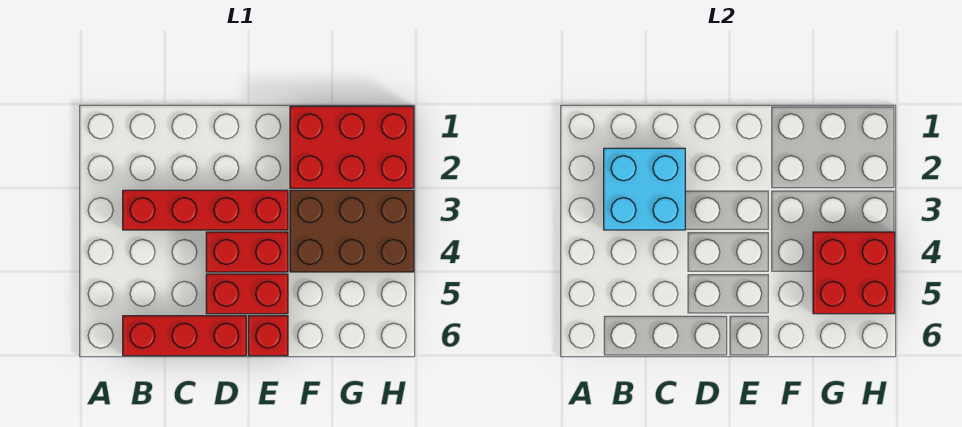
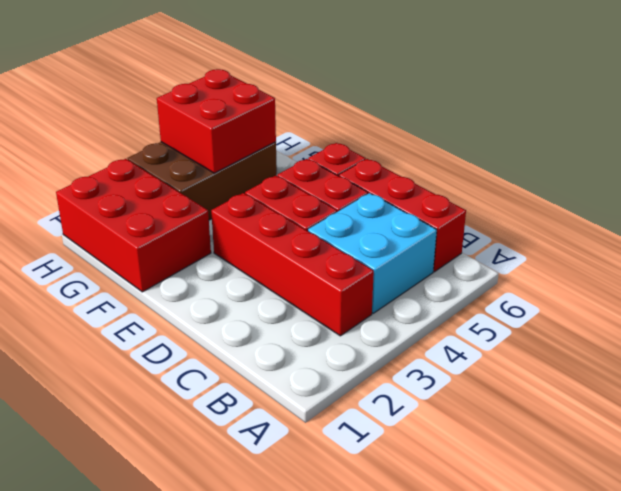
cyan brick B2:C3 level 2 -> cyan brick B4:C5 level 1
brown brick F3:H4 level 1 -> brown brick G3:H5 level 1

